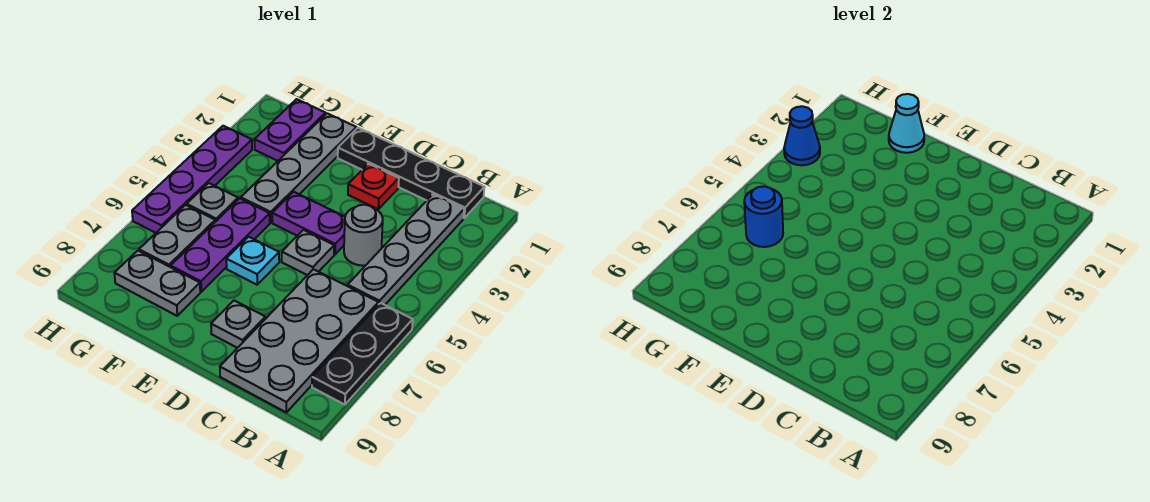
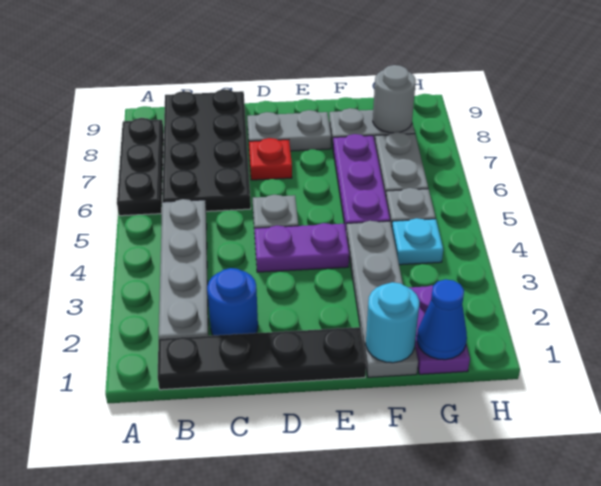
grey plate B6:C9 level 1 -> black plate B6:C9 level 1
grey round brick C4 level 1 -> grey round brick G8 level 2
red plate D2 level 1 -> red plate D7 level 1
grey plate D8 level 1 -> grey plate D8:E8 level 1
cyan plate E6 level 1 -> cyan plate G4 level 1
cyan cone F1 level 2 -> cyan round brick F1 level 2
blue round brick G6 level 2 -> blue round brick C2 level 1
purple plate H3:H6 level 1 -> none
blue cone H3 level 2 -> blue cone G1 level 2

